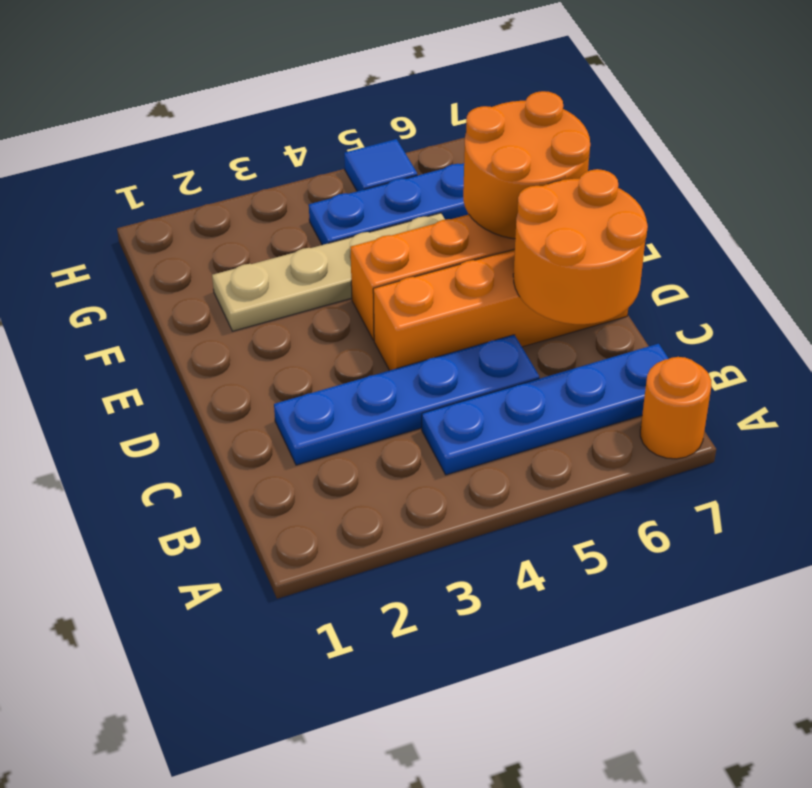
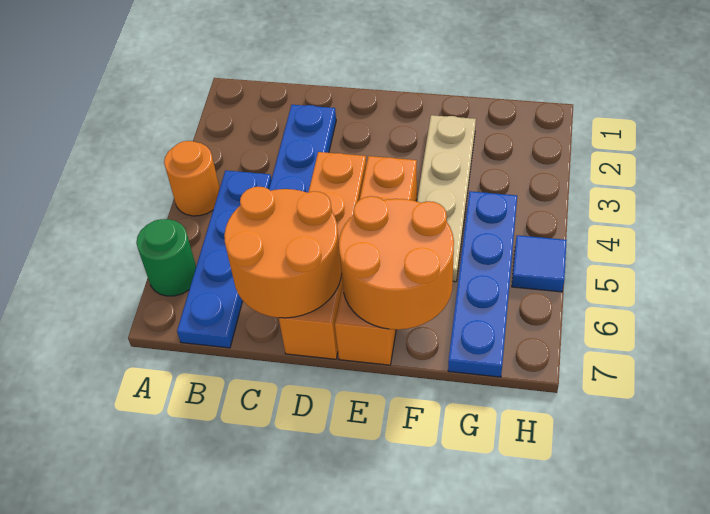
none -> green round brick A6 level 1
orange round brick A7 level 1 -> orange round brick A4 level 1

